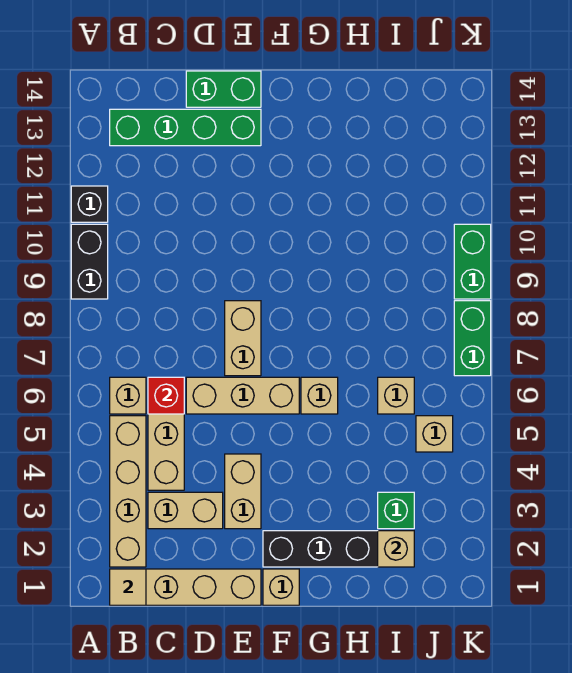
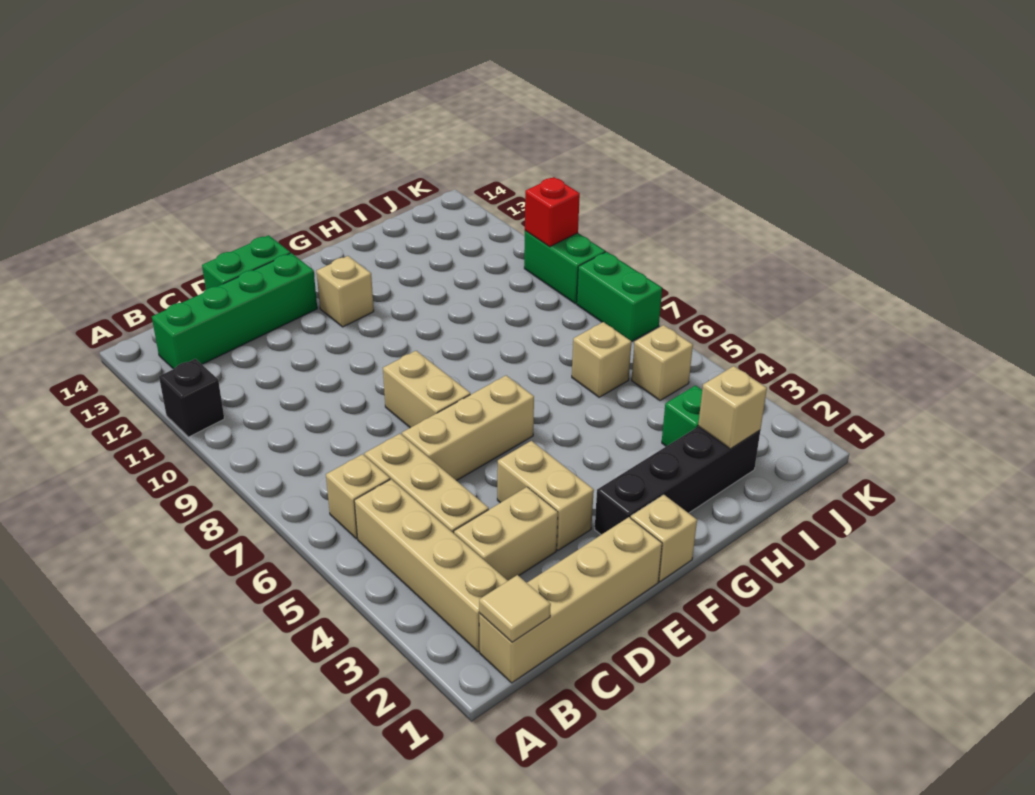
black brick A9:A10 level 1 -> none
red brick C6 level 2 -> red brick K10 level 2
tan brick G6 level 1 -> tan brick F12 level 1

